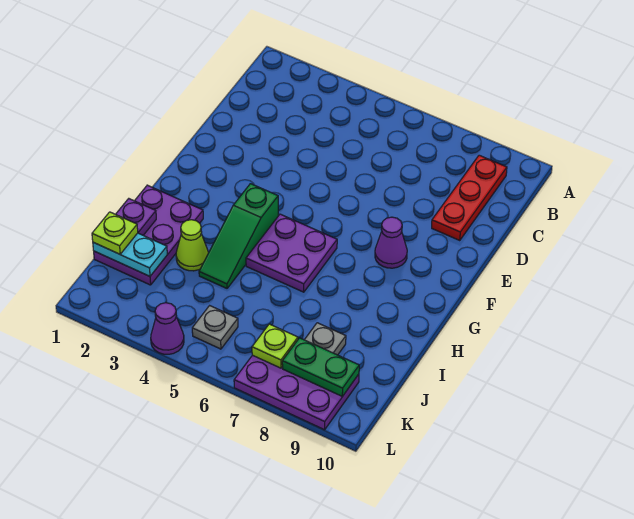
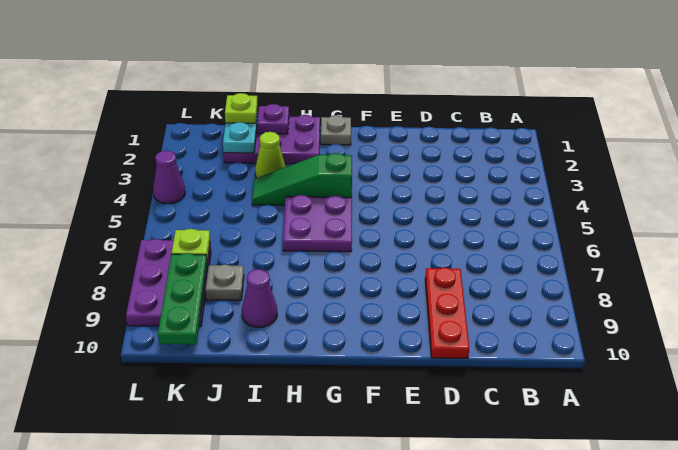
red plate B9:D9 level 1 -> red plate D8:D10 level 1
purple cone F8 level 1 -> purple cone I9 level 1
grey plate K5 level 1 -> grey plate G1 level 1
green plate K8:K9 level 2 -> green plate K8:K10 level 2

